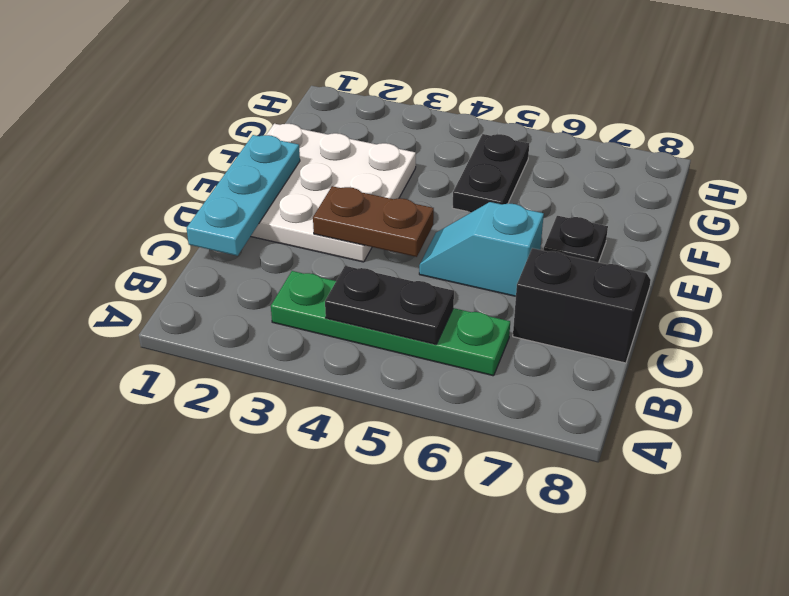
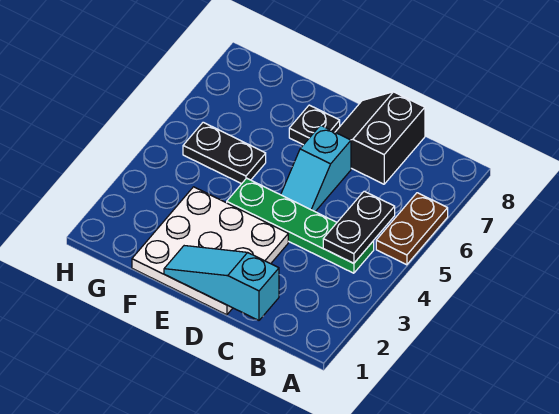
green plate B3:B6 level 1 -> green plate B4:E4 level 1
cyan plate C1:E1 level 2 -> cyan slope C1:E1 level 2 top C
brown plate D3:D4 level 2 -> brown plate A5:A6 level 1

